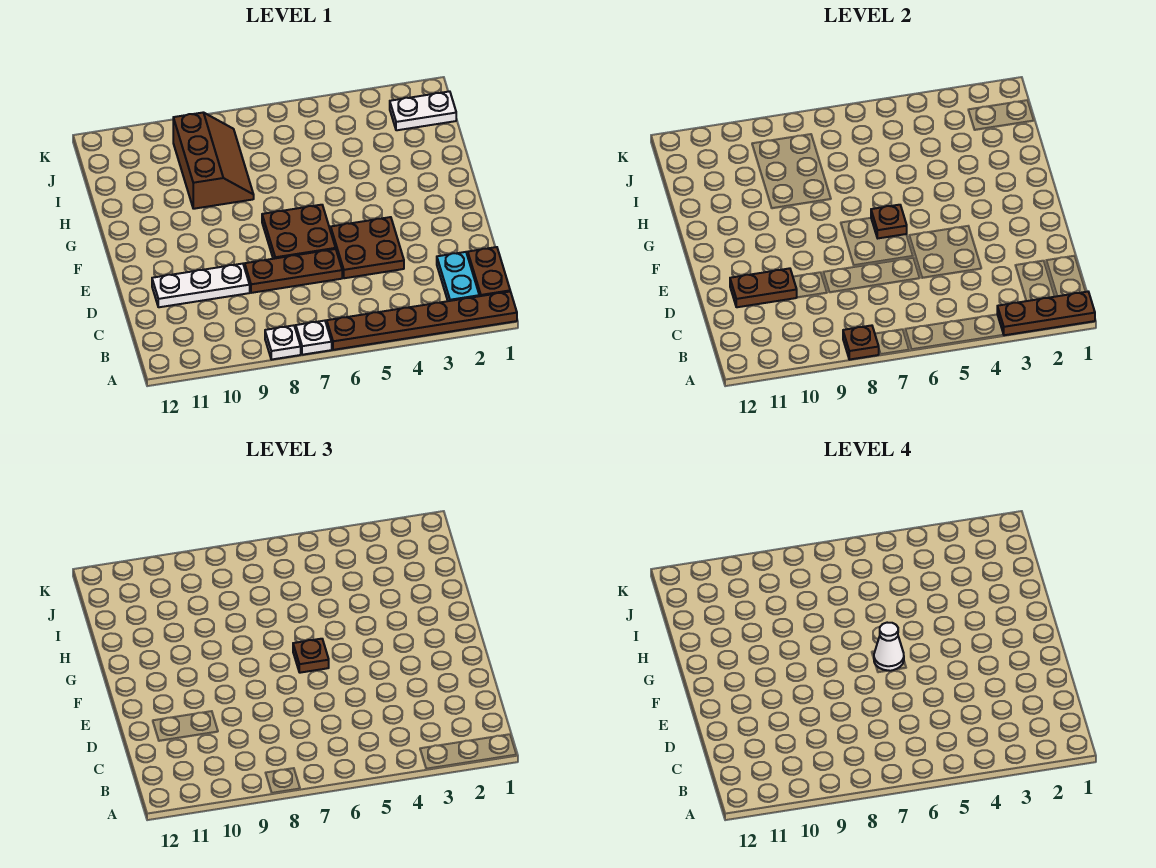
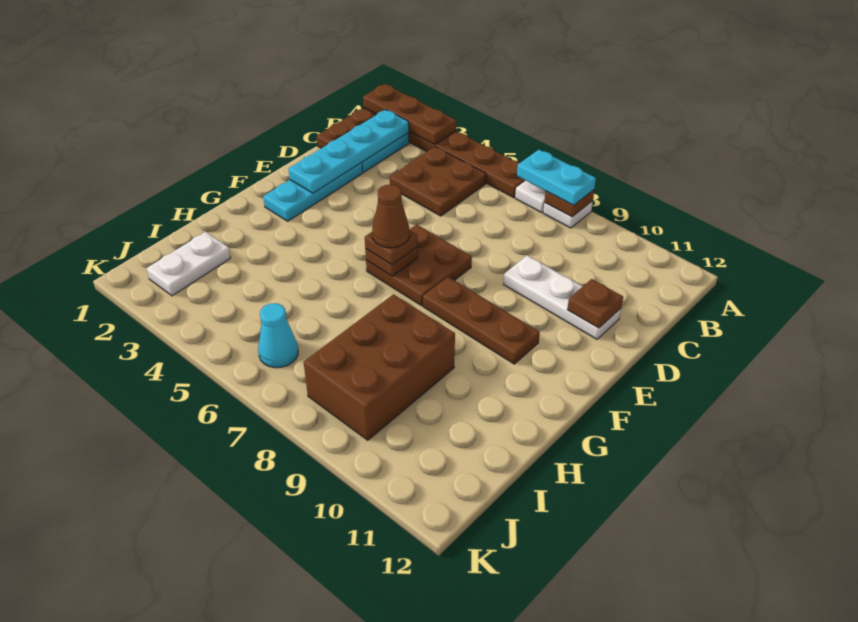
none -> cyan plate A7:A8 level 3
none -> cyan plate B2:E2 level 2
none -> cyan plate D2:F2 level 1
brown plate D4:E5 level 1 -> brown plate B4:C5 level 1
brown plate D6:D8 level 1 -> brown plate F8:F10 level 1
brown plate D10:D11 level 2 -> brown plate D11 level 2
white cone F6 level 4 -> brown cone F6 level 4
brown slope H8:J9 level 1 top 9 -> brown brick H8:J9 level 1
white plate J1:J2 level 1 -> white plate I2:J2 level 1
none -> cyan cone J6 level 1

